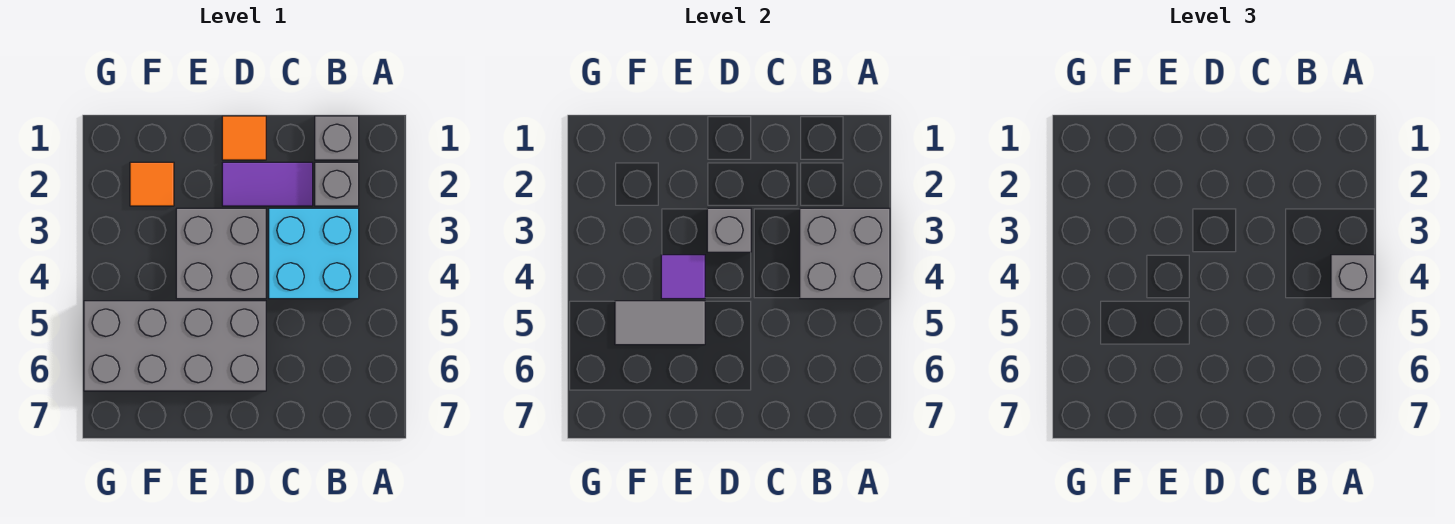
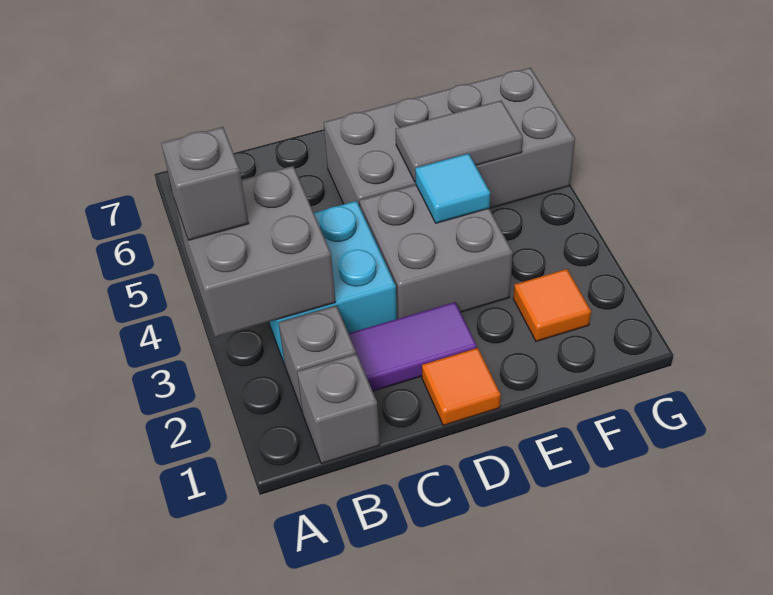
grey brick D3 level 2 -> none
purple tile E4 level 2 -> cyan tile E4 level 2

